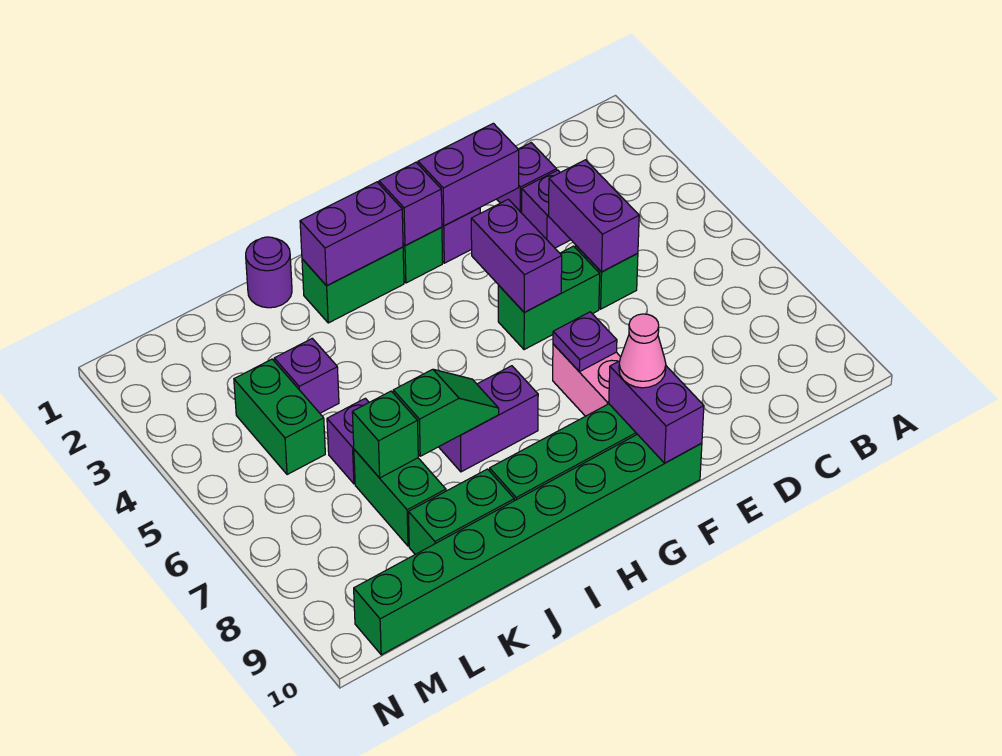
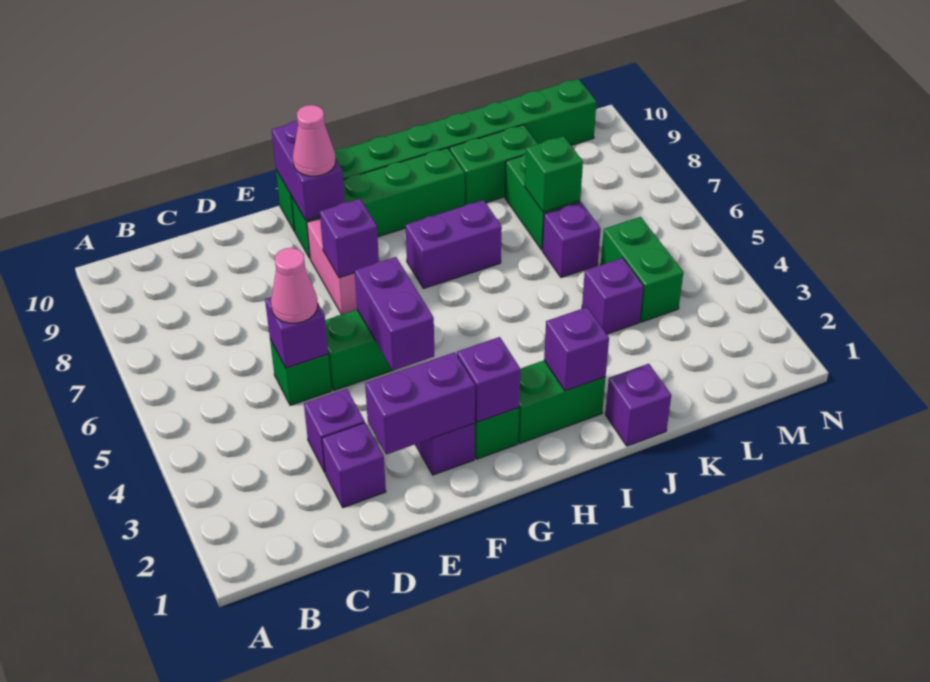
purple brick D4:D5 level 2 -> purple brick D5 level 2
none -> pink cone D5 level 3
purple plate F7 level 2 -> purple brick F7 level 2
purple brick H2:I2 level 2 -> purple brick I2 level 2
green slope I7:J7 level 2 top J -> none
purple round brick J1 level 1 -> purple brick J1 level 1

